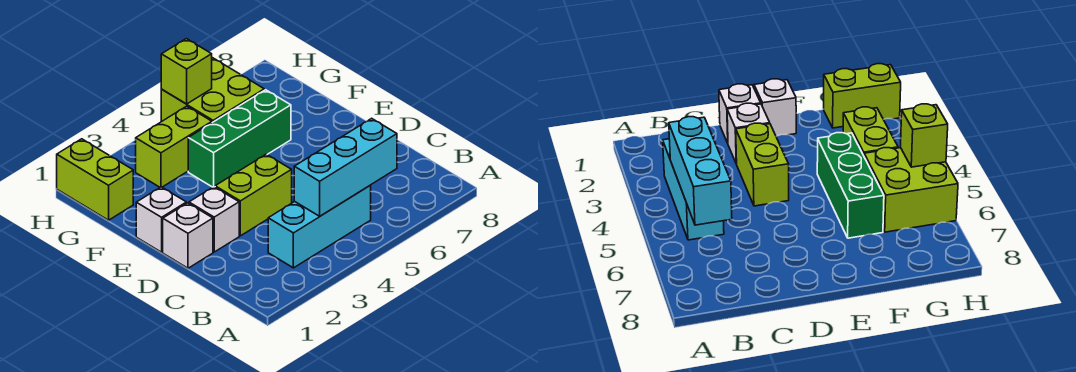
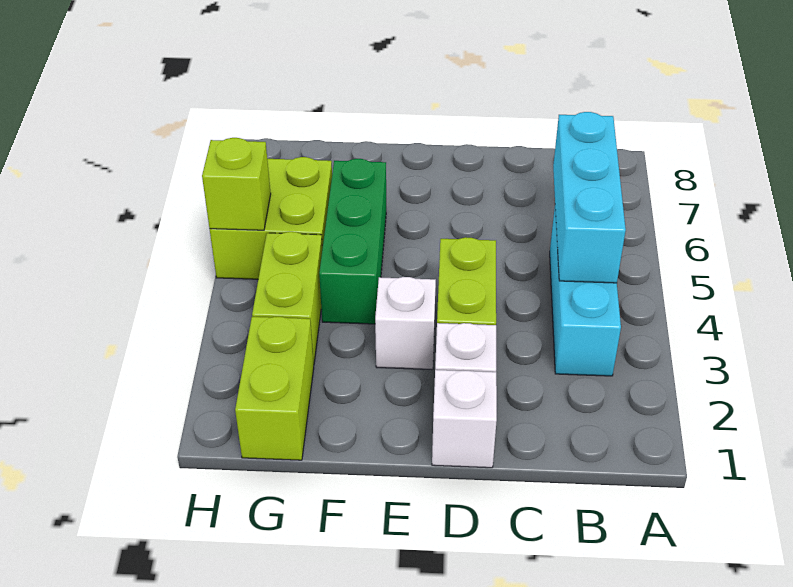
white brick E1 level 1 -> white brick E3 level 1
lime brick G1:H1 level 1 -> lime brick G1:G2 level 1

